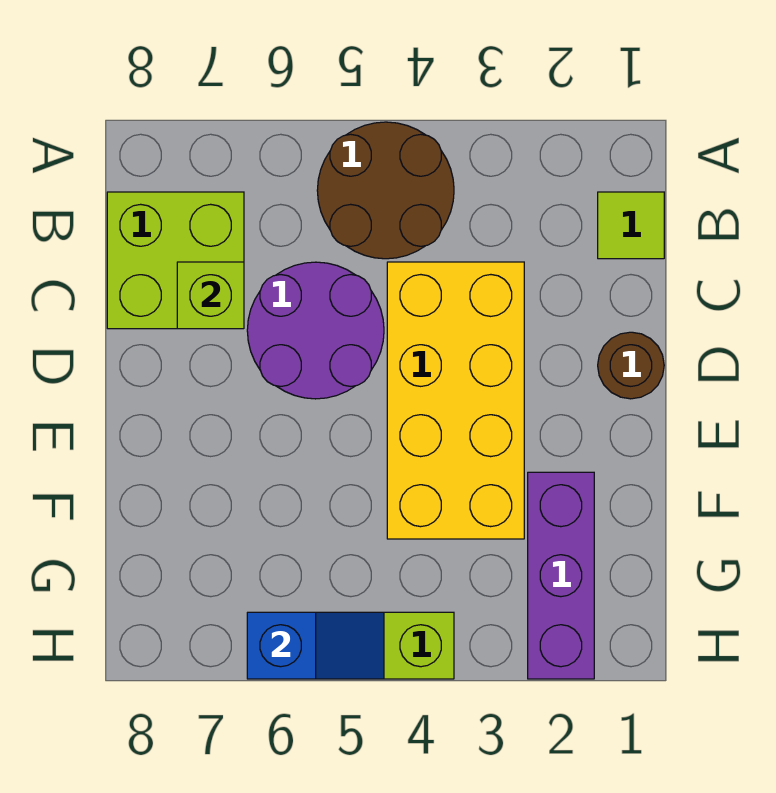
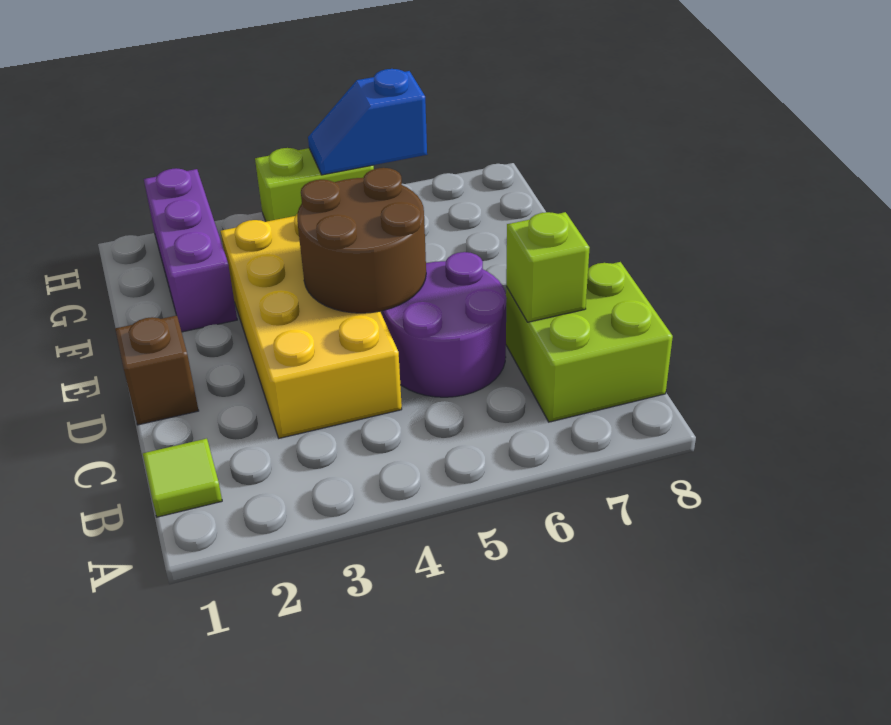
brown round brick A4:B5 level 1 -> brown round brick D4:E5 level 2
brown round brick D1 level 1 -> brown brick D1 level 1

